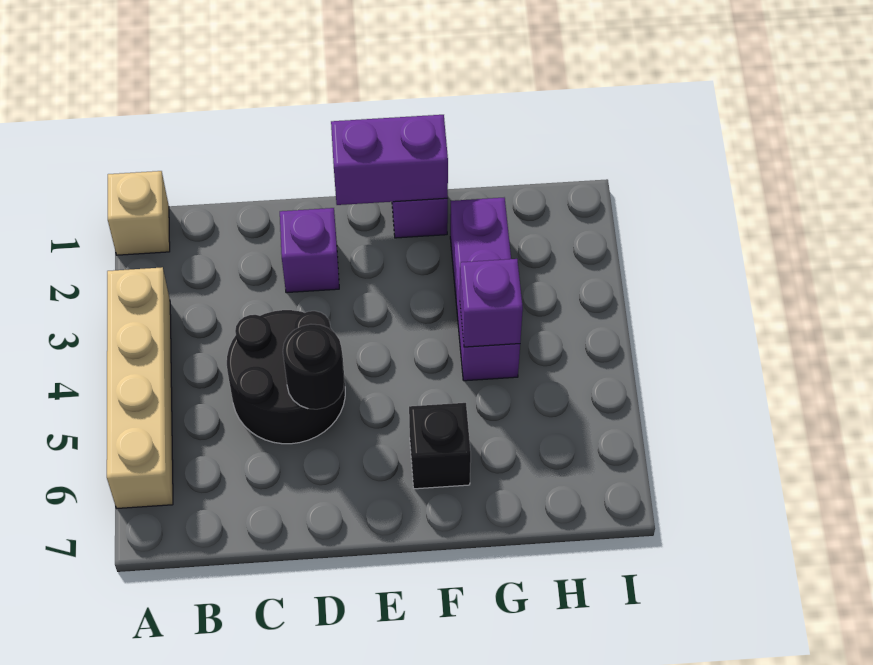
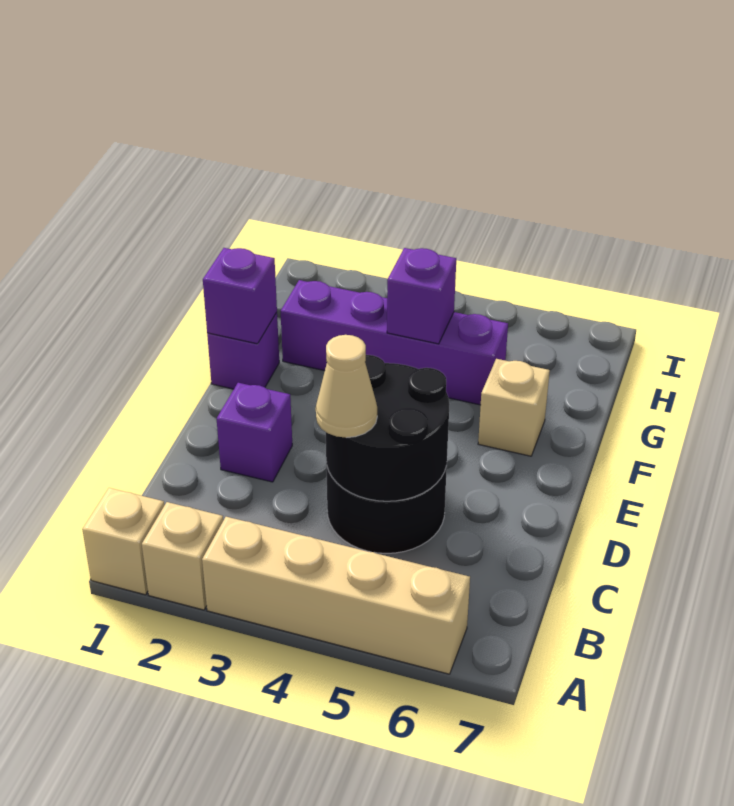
none -> tan brick A2 level 1
none -> tan cone C4 level 3
black round brick D5 level 2 -> black round brick C4:D5 level 2
purple brick E1:F1 level 2 -> purple brick F1 level 2
black brick F6 level 1 -> tan brick F6 level 1
purple brick G2:G4 level 1 -> purple brick G2:G5 level 1

